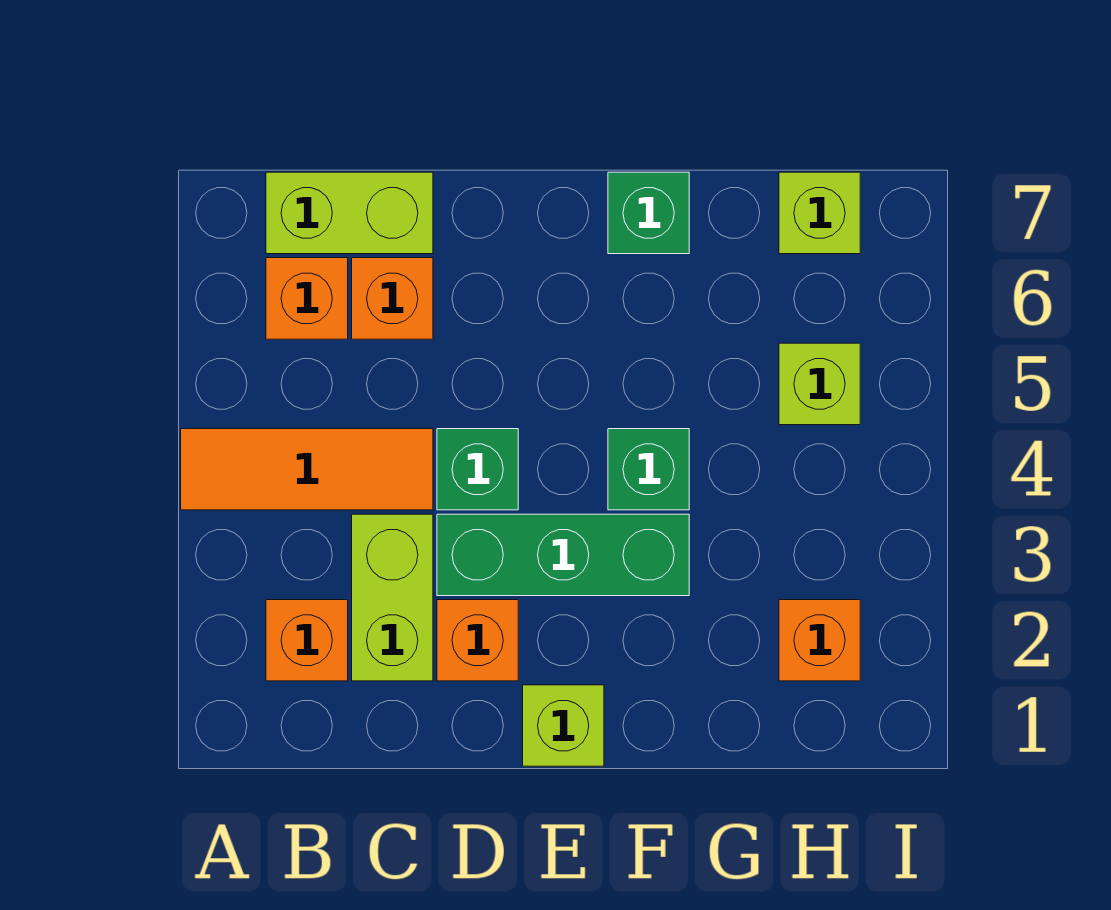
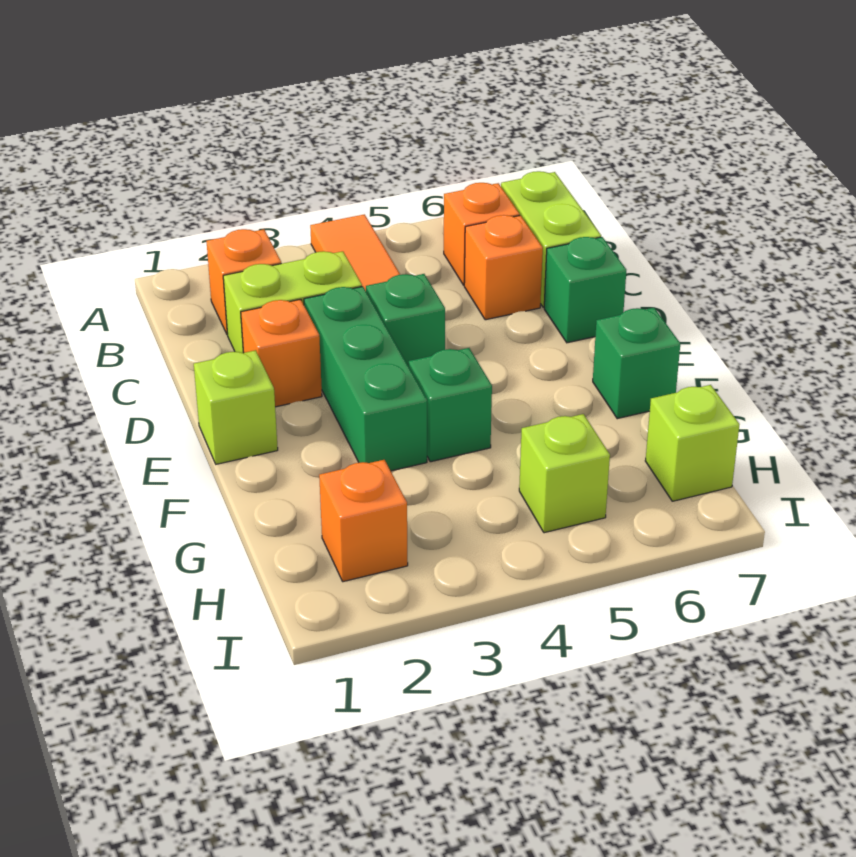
none -> green brick D7 level 1

